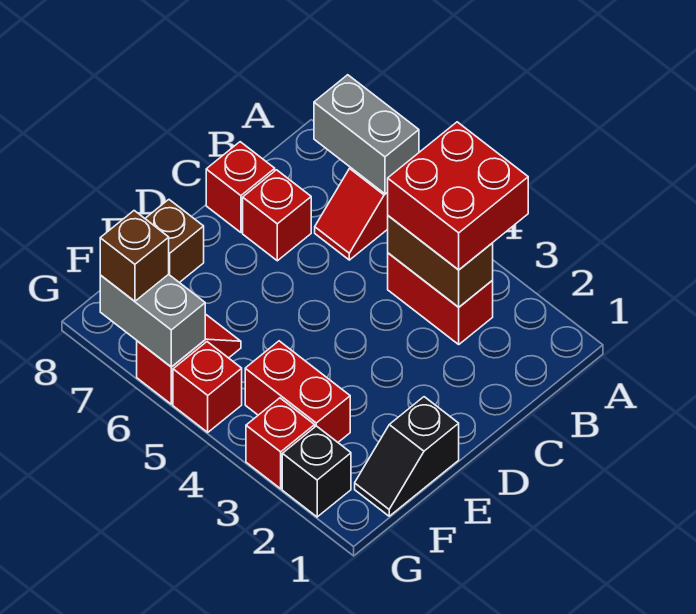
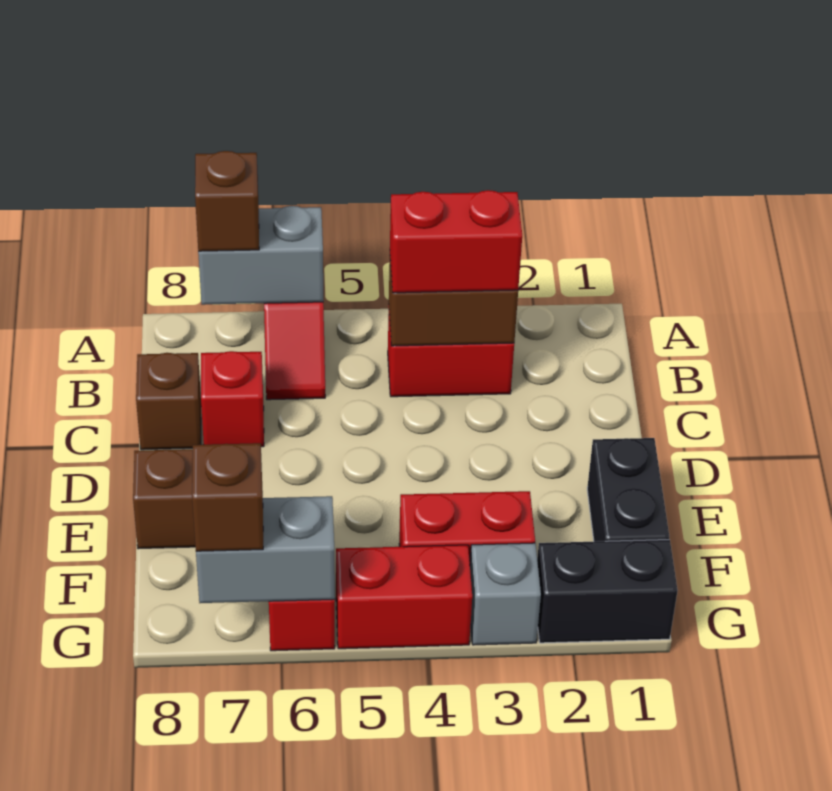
red brick A3:B4 level 3 -> red brick B3:B4 level 3
none -> brown brick A7 level 3
red brick C8 level 1 -> brown brick C8 level 1
black slope E1:F1 level 1 top E -> black brick E1:F1 level 1
black brick G2 level 1 -> black brick G1:G2 level 1
red brick G3 level 1 -> grey brick G3 level 1
red brick G5 level 1 -> red brick G4:G5 level 1

